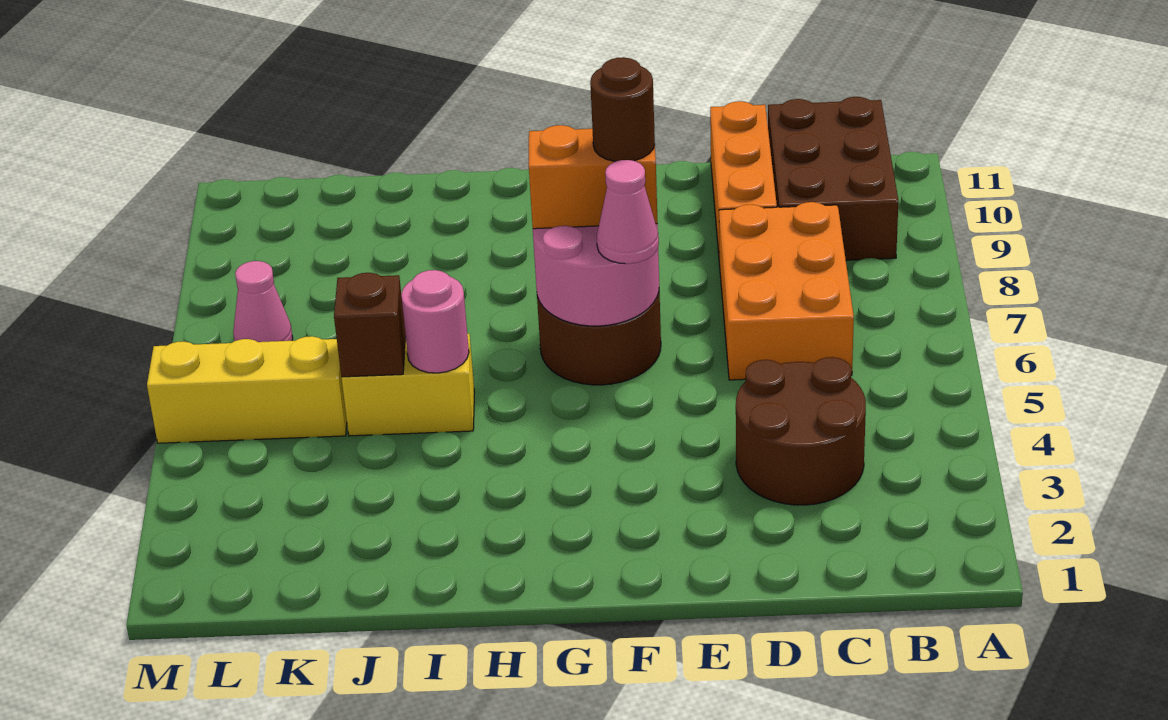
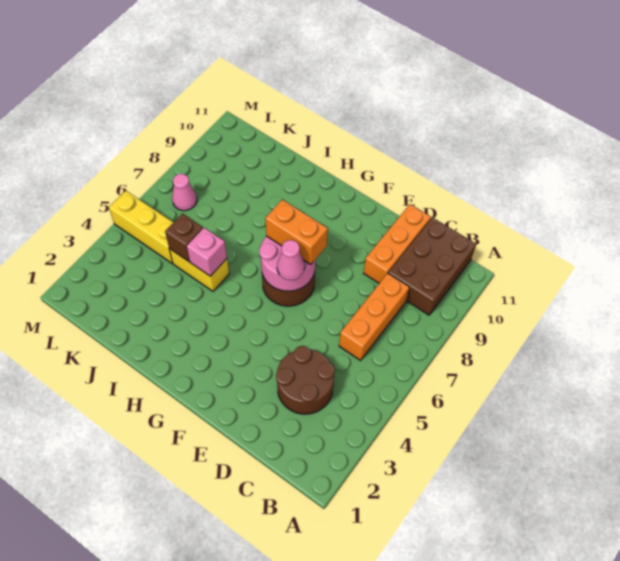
orange brick C6:D8 level 1 -> orange brick C6:C8 level 1
brown round brick F7 level 4 -> none
pink round brick I5 level 2 -> pink brick I5 level 2

